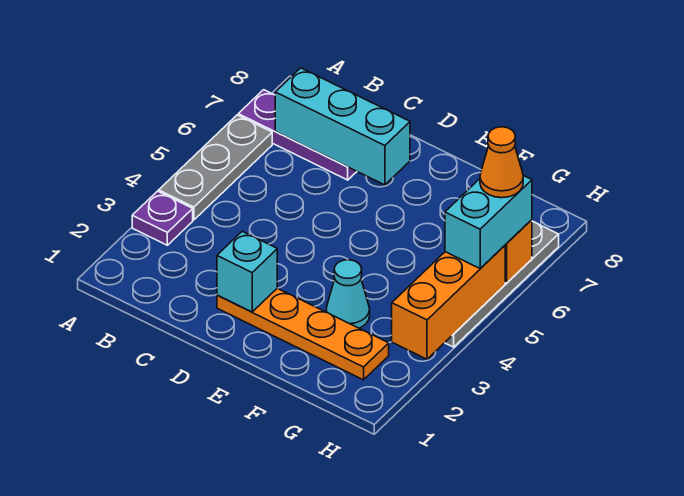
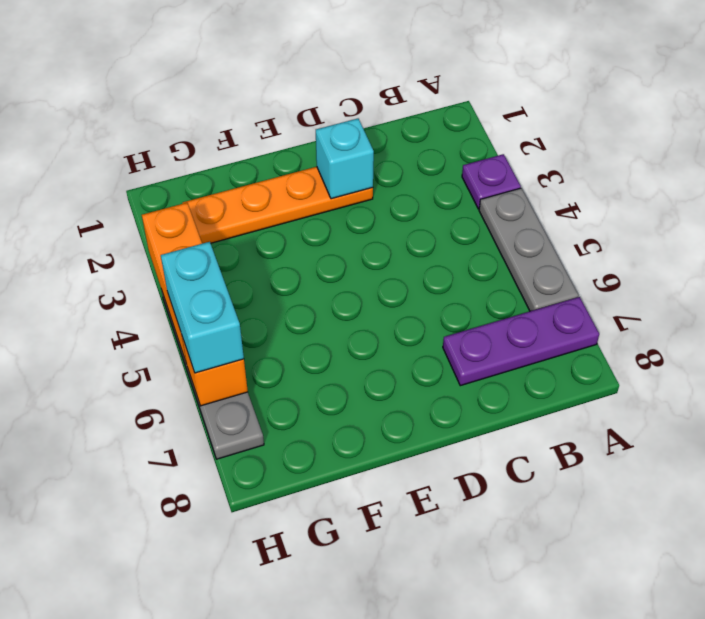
cyan brick B7:D7 level 2 -> none
cyan cone F3 level 1 -> none
orange cone H6 level 4 -> none

